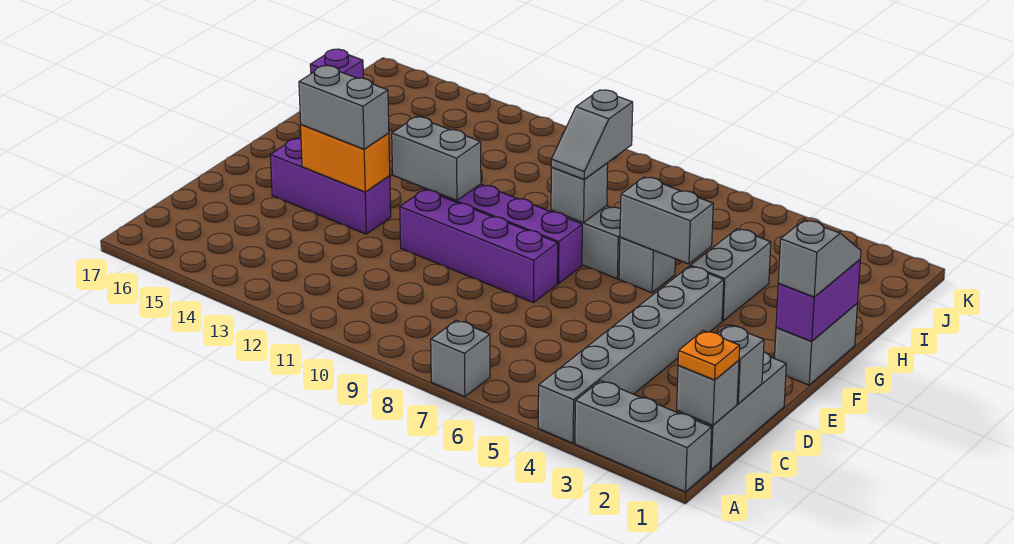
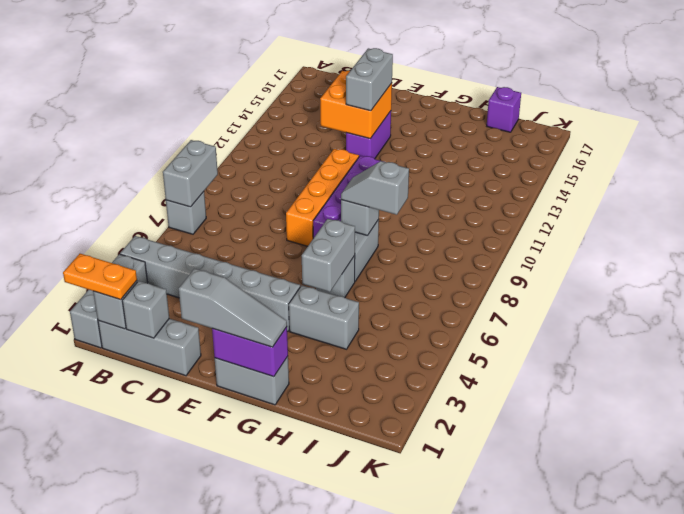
orange plate B1 level 3 -> orange plate A1:B1 level 3
purple brick E8:E11 level 1 -> orange brick E8:E11 level 1
purple brick E13:E15 level 1 -> purple brick E13:E14 level 1
orange brick E13:E14 level 2 -> orange brick D13:E14 level 2
grey slope F1:G1 level 3 top F -> grey slope E1:G1 level 3 top E
grey brick F11:F12 level 2 -> grey brick A7:A8 level 2

